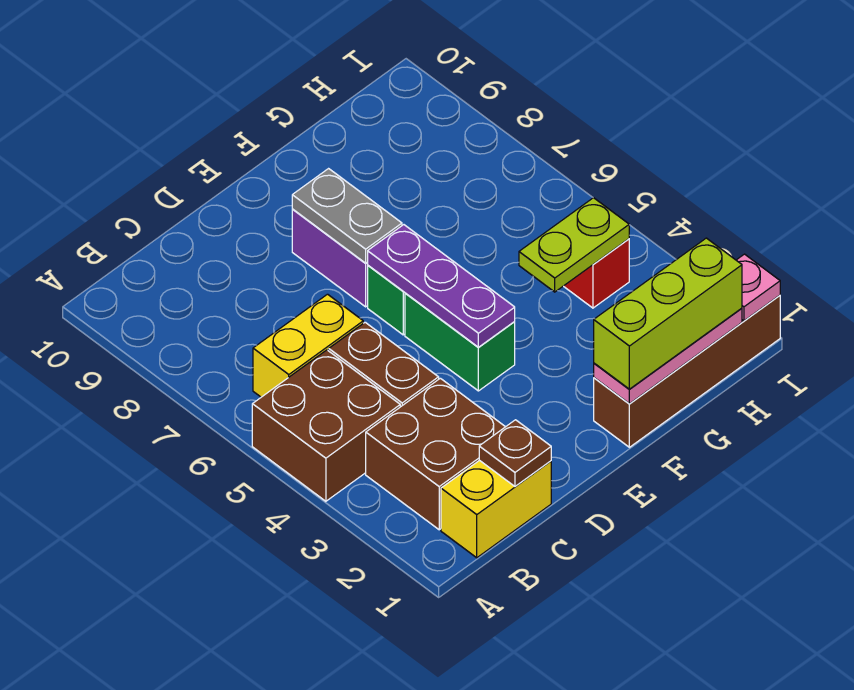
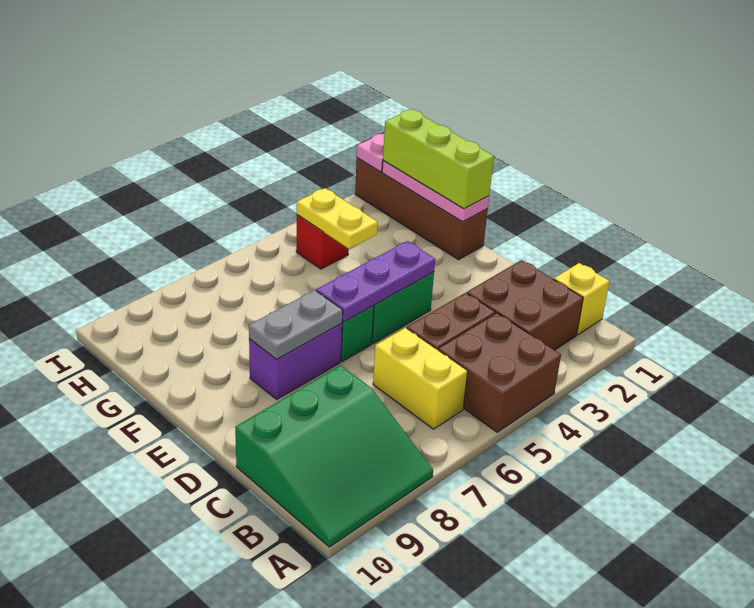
none -> green slope A8:C10 level 1 top C
yellow brick B1:C1 level 1 -> yellow brick B1 level 1
brown plate C1 level 2 -> none
lime plate G4:H4 level 2 -> yellow plate G4:H4 level 2

